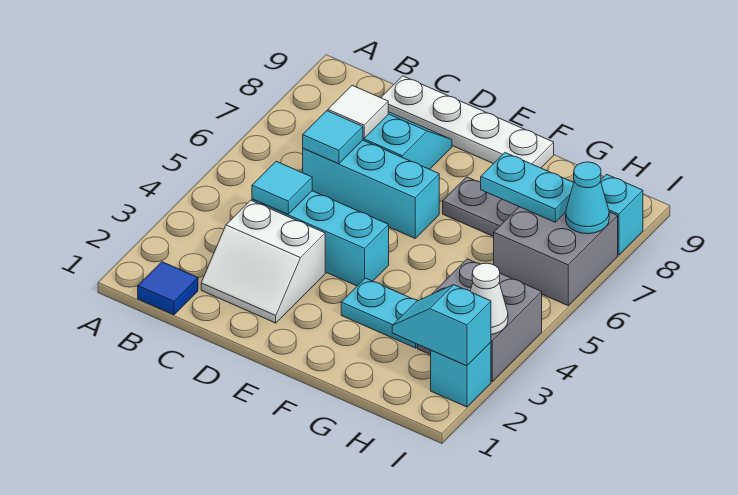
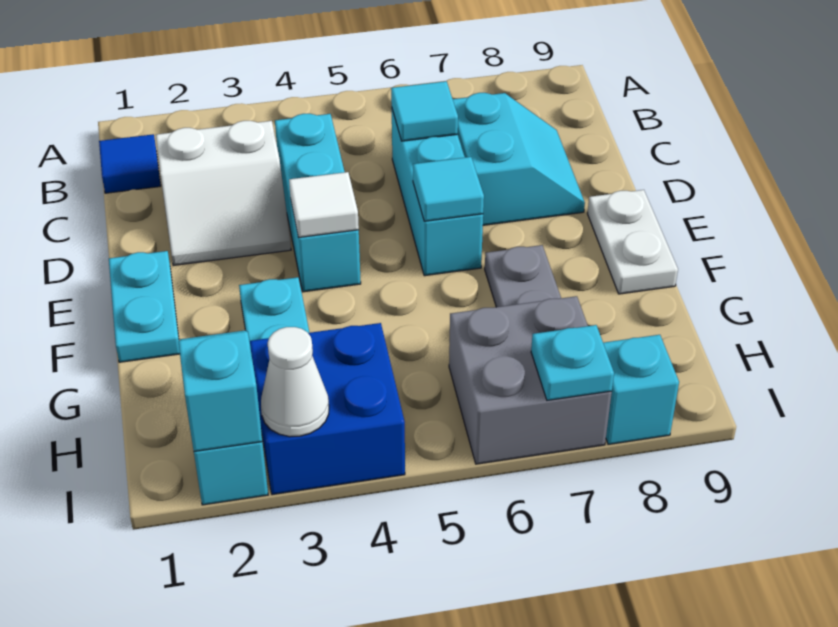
white slope C2:D3 level 1 top 3 -> white slope C2:D3 level 1 top C
cyan tile C4 level 2 -> cyan tile E6 level 2
white tile C7 level 2 -> white tile E4 level 2
white plate C9:F9 level 1 -> white plate E9:F9 level 1
cyan plate G7:H7 level 2 -> cyan plate E1:F1 level 1
grey brick H3:I4 level 1 -> blue brick H3:I4 level 1
cyan cone I7 level 2 -> cyan plate I7 level 2

